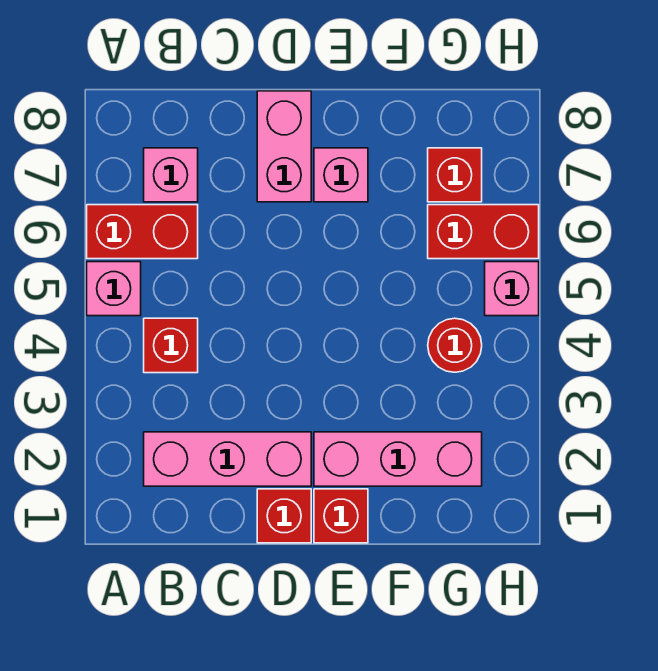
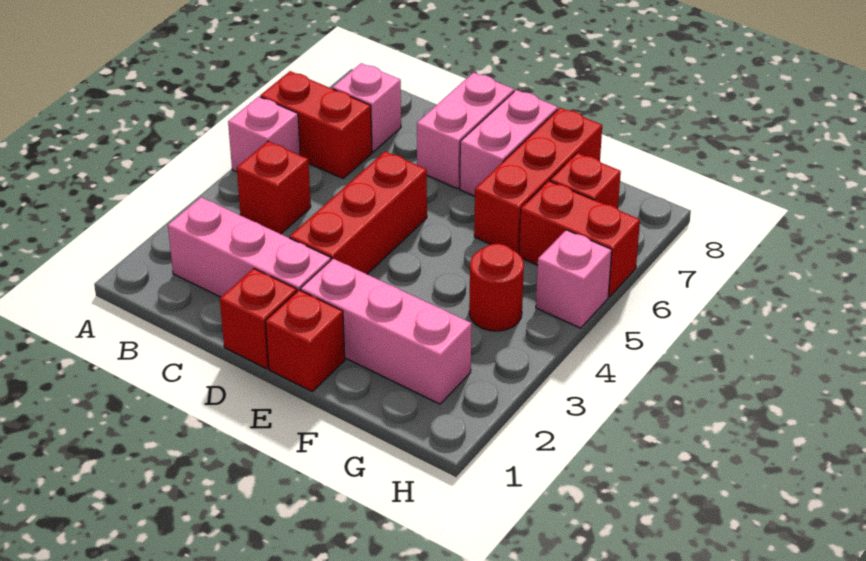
none -> red brick D3:D5 level 1
pink brick E7 level 1 -> pink brick E7:E8 level 1
none -> red brick F6:F8 level 1

